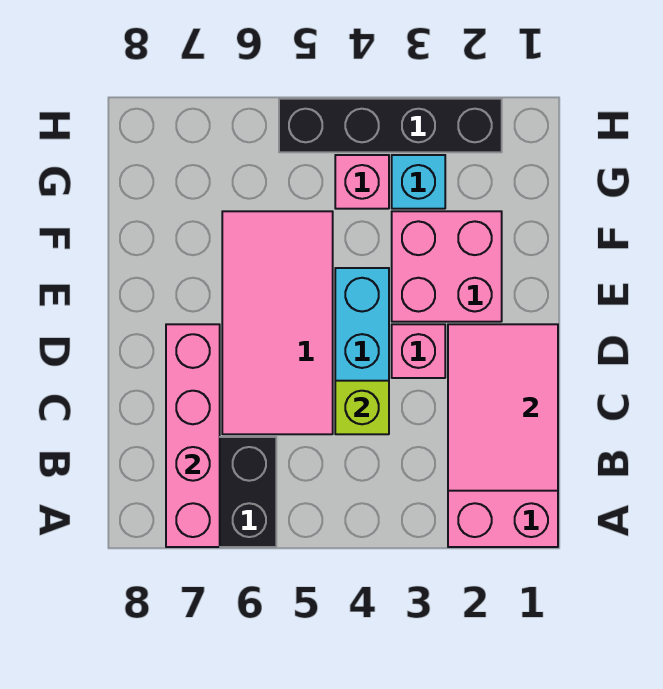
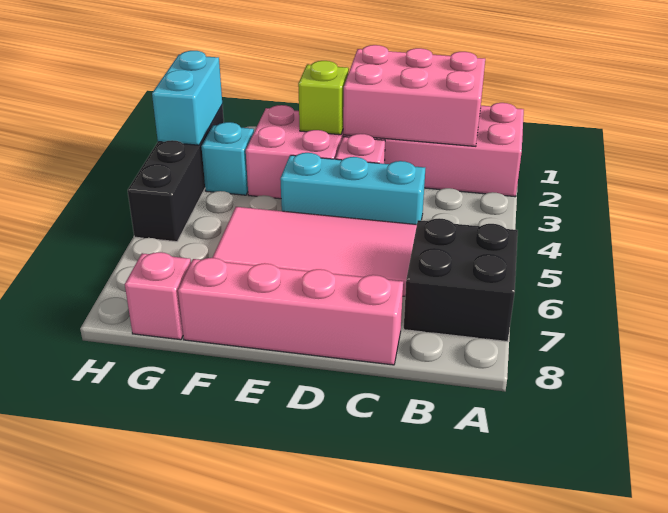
pink brick A7:D7 level 2 -> pink brick C8:F8 level 1
pink tile B1:D2 level 2 -> pink brick B1:D2 level 2
lime brick C4 level 2 -> lime brick E2 level 2
pink brick G4 level 1 -> pink brick G8 level 1
none -> cyan brick H2:H3 level 2

